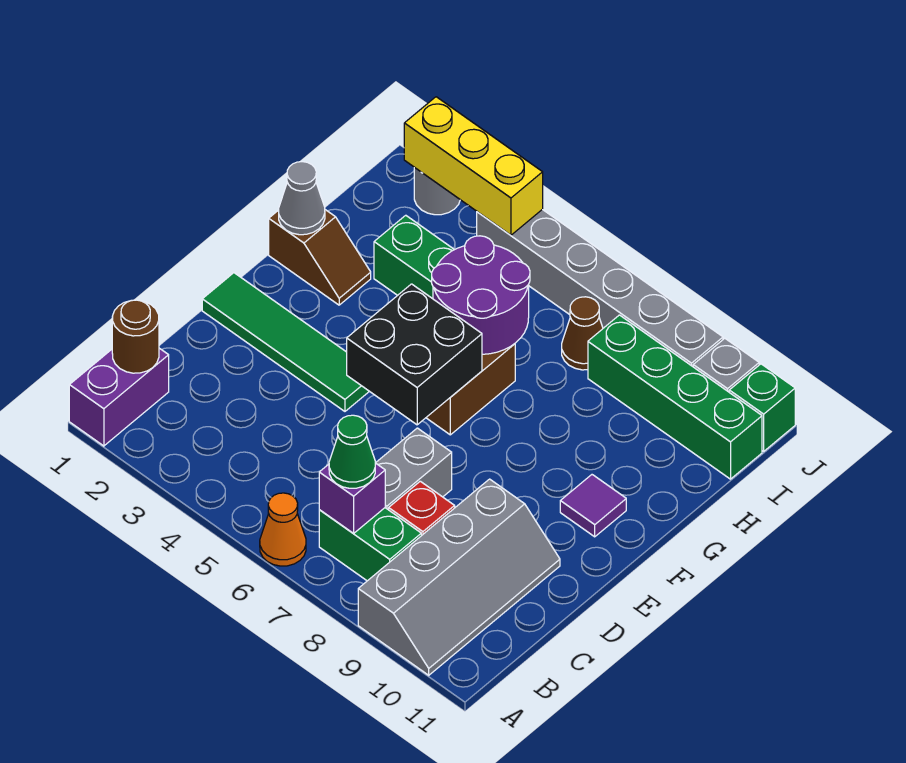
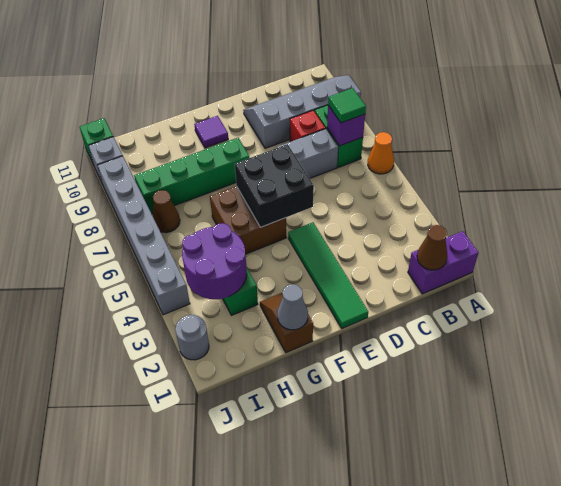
brown round brick B1 level 2 -> brown cone B1 level 2
green cone B7 level 3 -> green tile B7 level 3
purple round brick G5:H6 level 2 -> purple round brick H3:I4 level 2
green brick I8:I11 level 1 -> green brick F8:I8 level 1
yellow brick J2:J4 level 2 -> none

